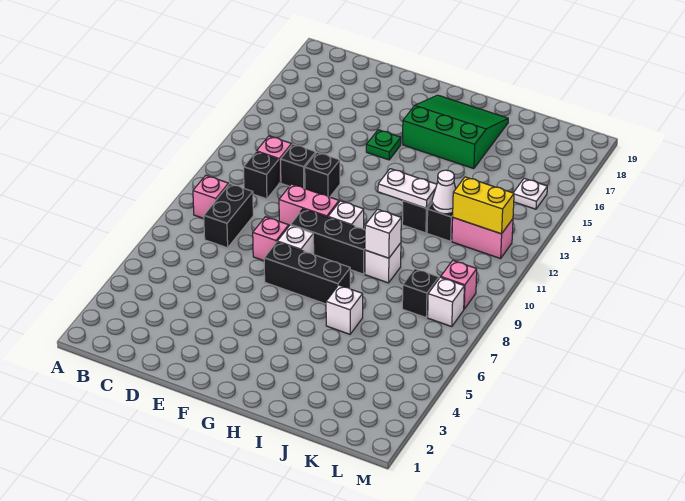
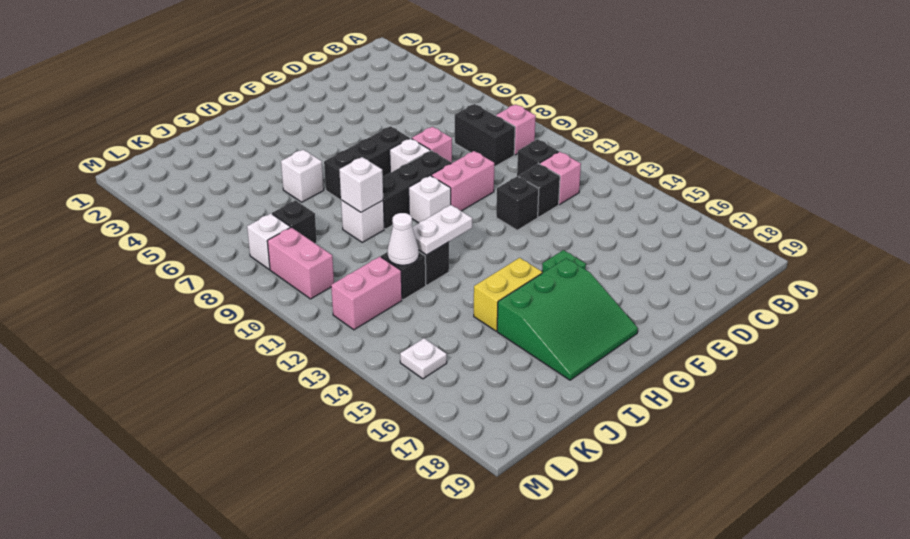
yellow brick K12:L12 level 2 -> yellow brick H15:I15 level 1
pink brick L9 level 1 -> pink brick L9:L10 level 1

